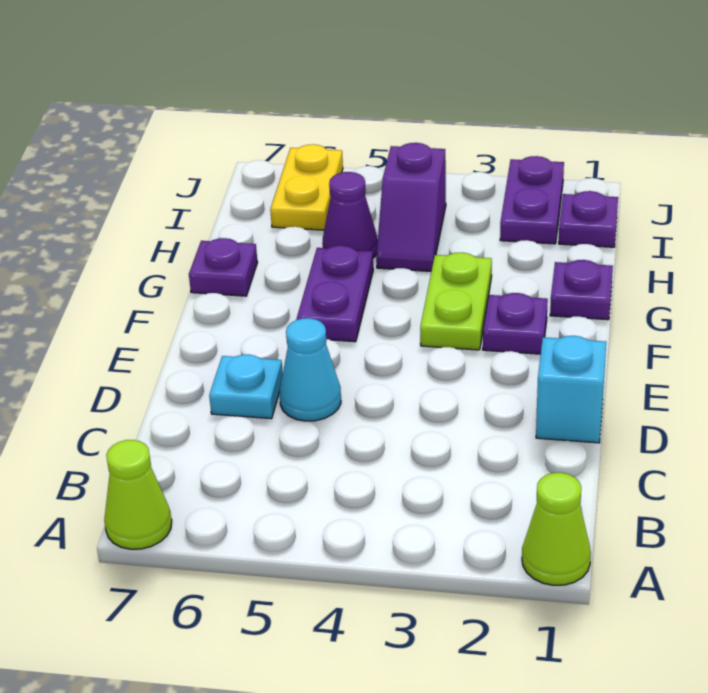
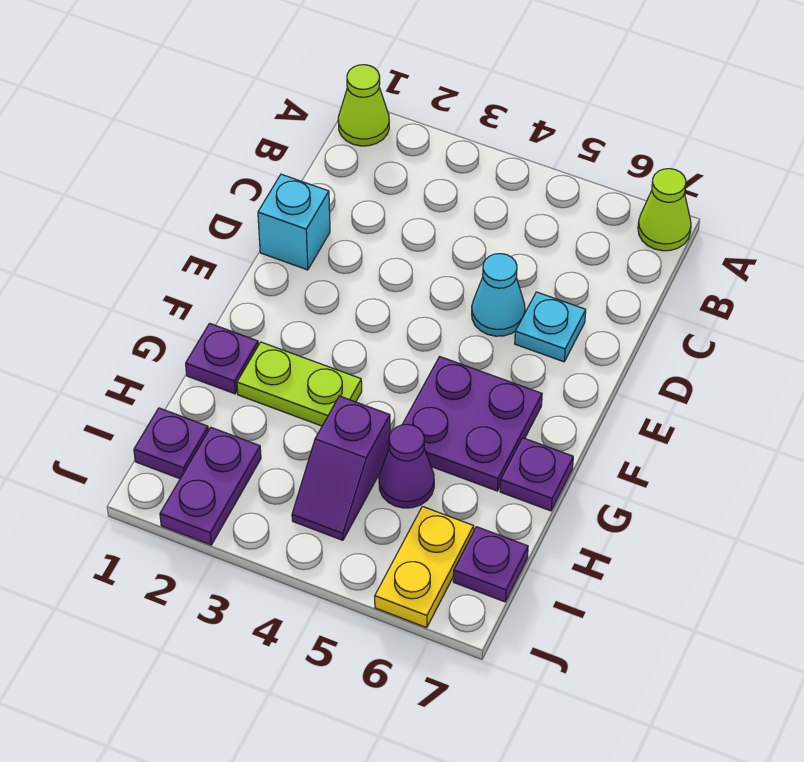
purple plate F2 level 1 -> purple plate I7 level 1
lime plate F3:G3 level 1 -> lime plate G2:G3 level 1
purple plate F5:G5 level 1 -> purple plate F5:G6 level 1
purple slope H4:I4 level 1 top I -> purple slope H4:I4 level 1 top H

